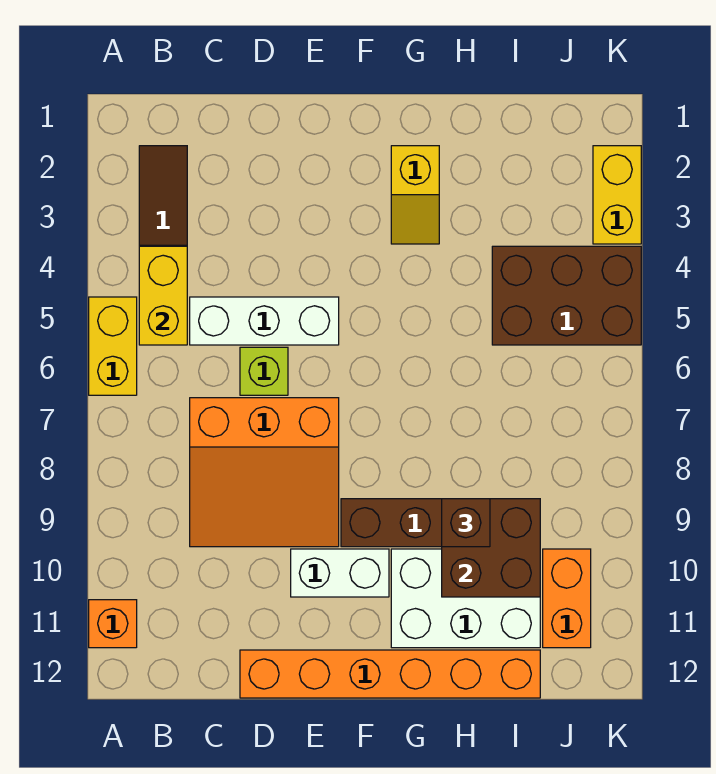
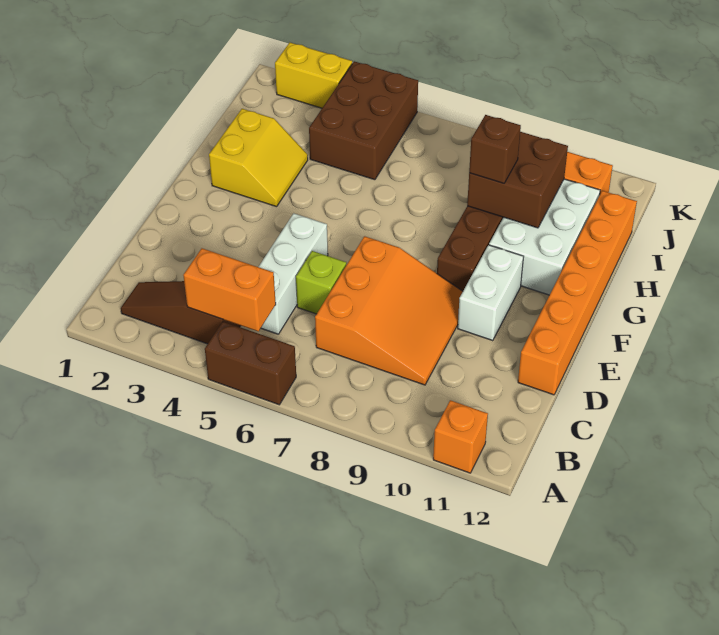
yellow brick A5:A6 level 1 -> brown brick A5:A6 level 1
yellow brick B4:B5 level 2 -> orange brick B4:B5 level 2
yellow slope G2:G3 level 1 top 2 -> yellow slope G2:H3 level 1 top 2

